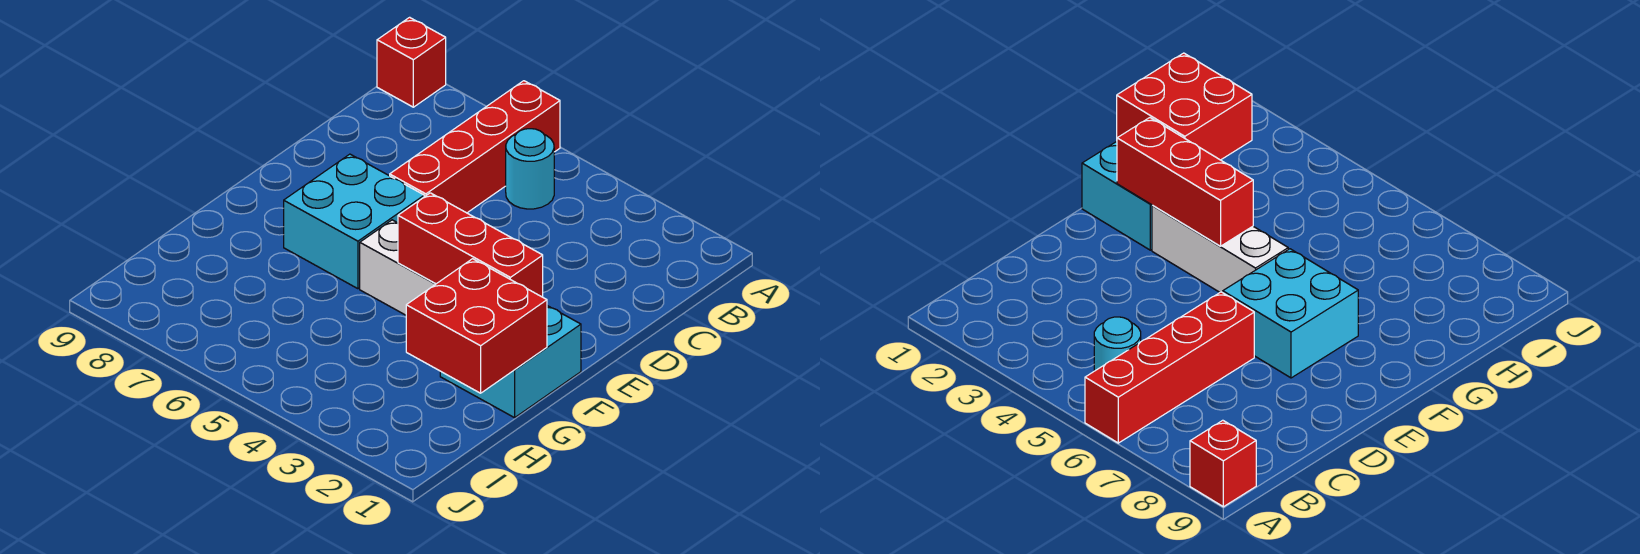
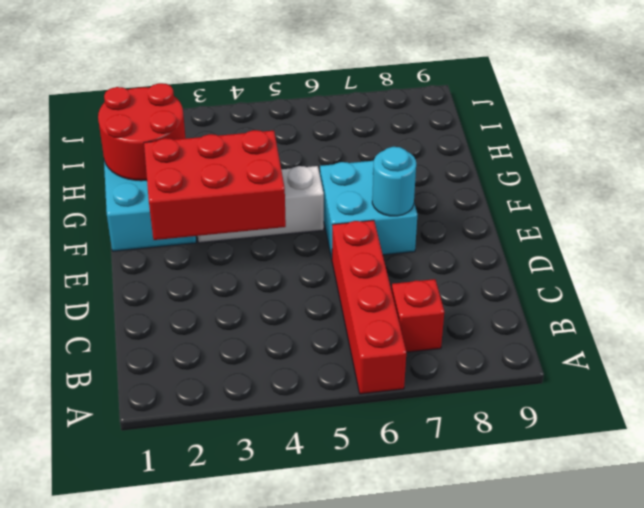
red brick A9 level 1 -> red brick B7 level 1
cyan round brick B5 level 1 -> cyan round brick E7 level 2
red brick F2:F4 level 2 -> red brick E2:F4 level 2
red brick G1:H2 level 2 -> red round brick G1:H2 level 2

